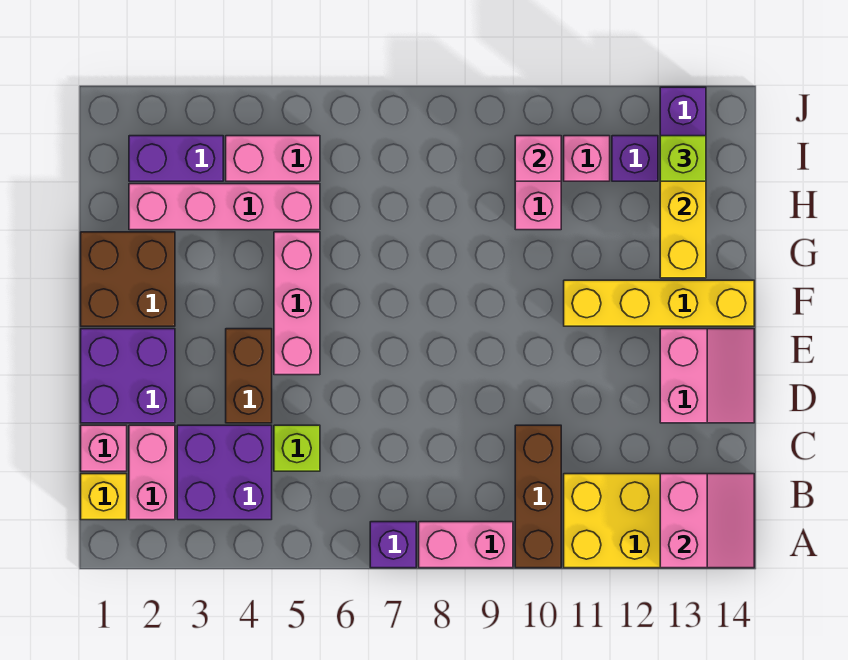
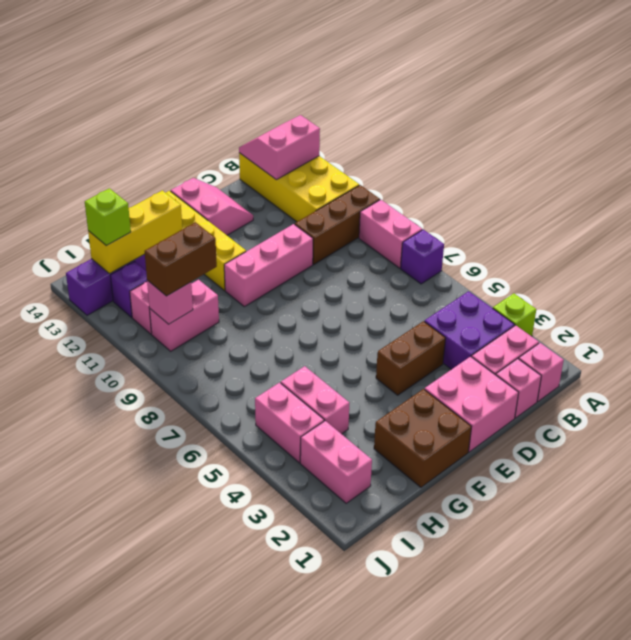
yellow brick B1 level 1 -> pink brick B1 level 1
lime brick C5 level 1 -> lime brick A3 level 1
purple brick D1:E2 level 1 -> pink brick D1:E2 level 1
pink slope D13:E14 level 1 top 13 -> pink slope D13:E14 level 1 top E
pink brick E5:G5 level 1 -> pink brick D10:F10 level 1
pink brick H2:H5 level 1 -> pink brick H4:H5 level 1
none -> brown brick H10:I10 level 3
purple brick I2:I3 level 1 -> pink brick I2:I3 level 1

